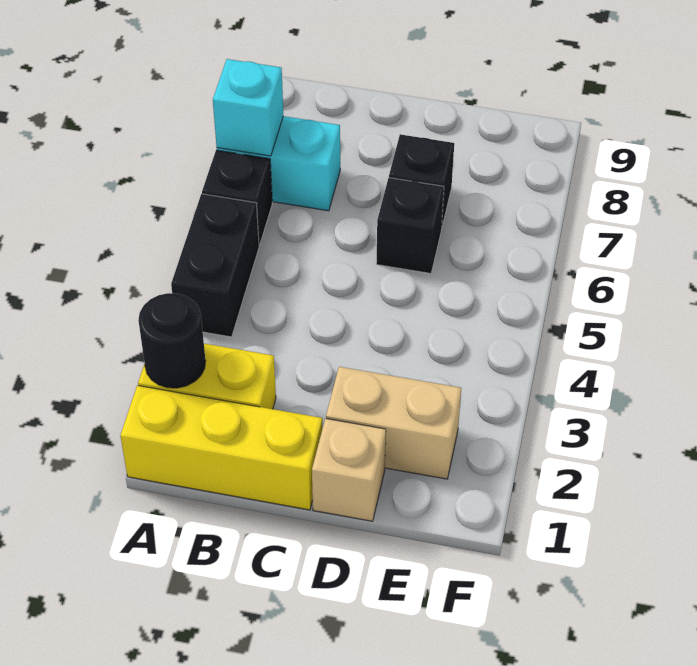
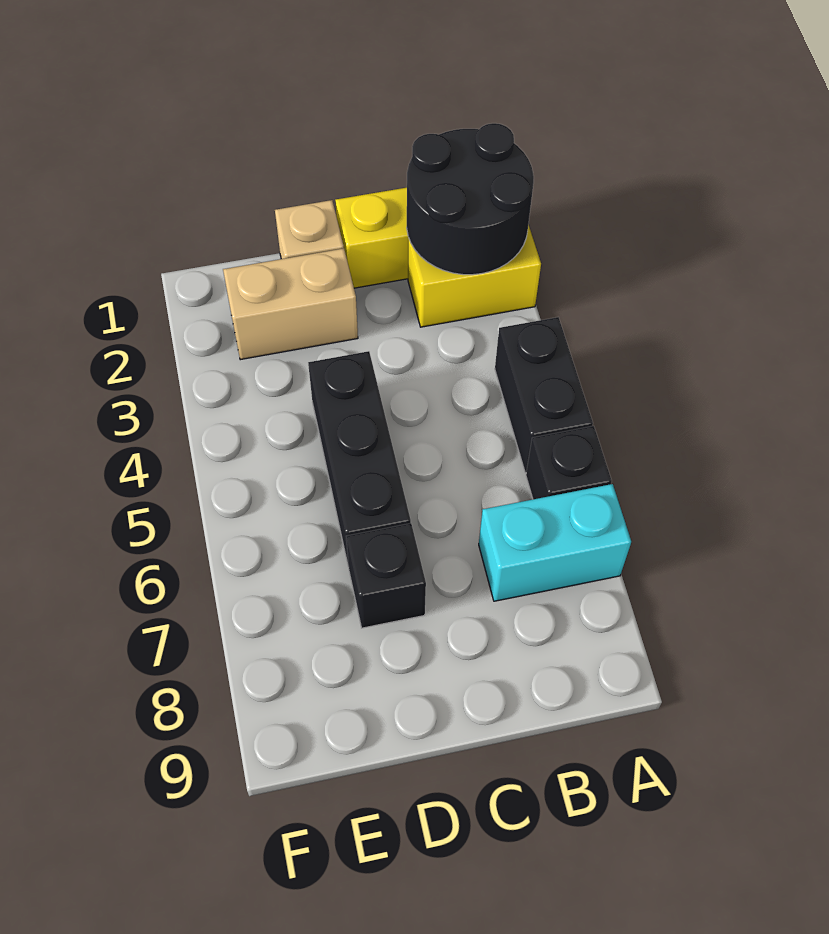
black round brick A2 level 2 -> black round brick A1:B2 level 2
cyan brick A7 level 2 -> none
black brick D6 level 1 -> black brick D4:D6 level 1

